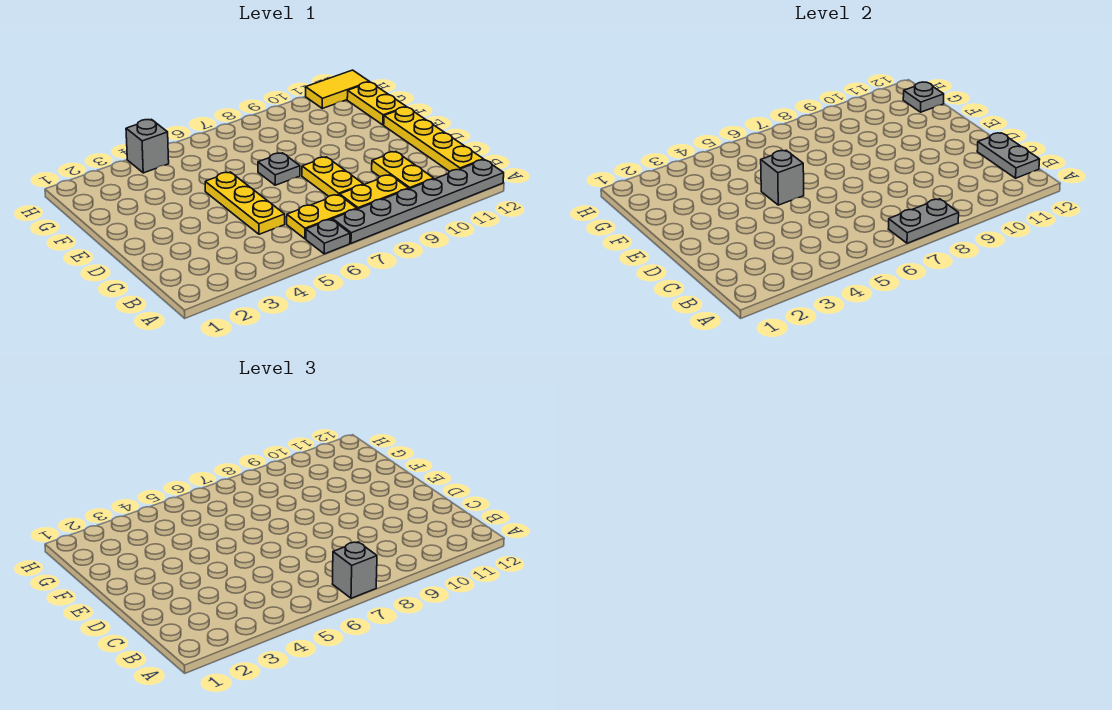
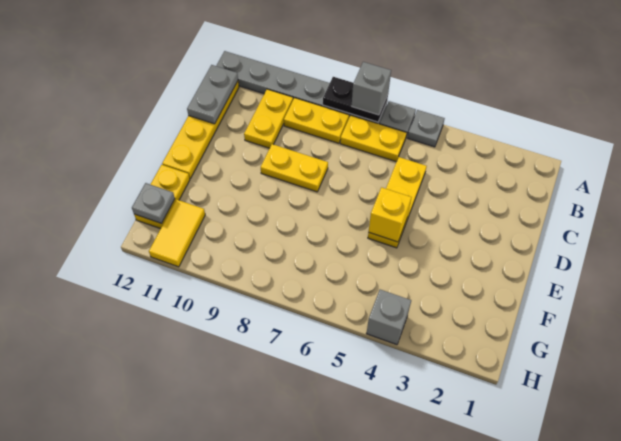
grey plate A7:A8 level 2 -> black plate A7:A8 level 2
yellow plate C8:D8 level 1 -> yellow plate D8:D9 level 1
grey brick E5 level 2 -> yellow brick E5 level 2
grey plate E7 level 1 -> grey plate A5 level 1
yellow tile H11:H12 level 1 -> yellow tile G11:H11 level 1

